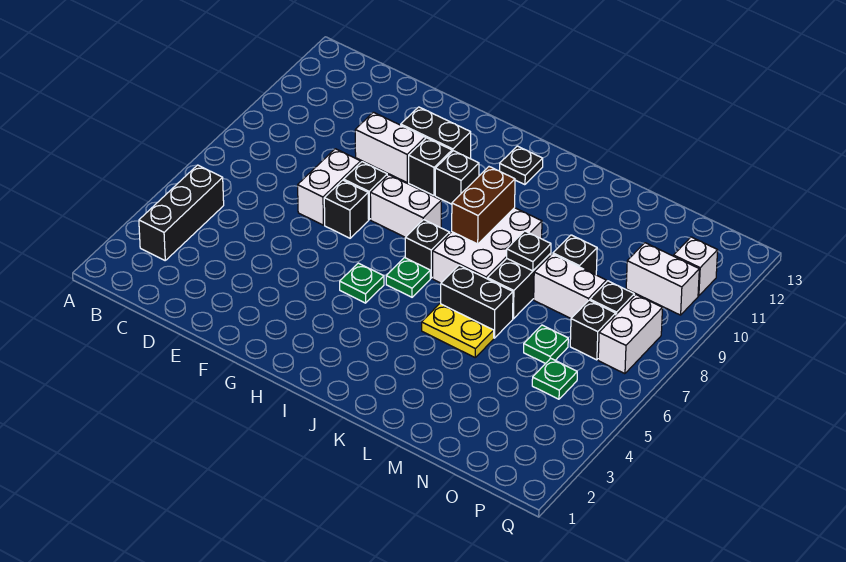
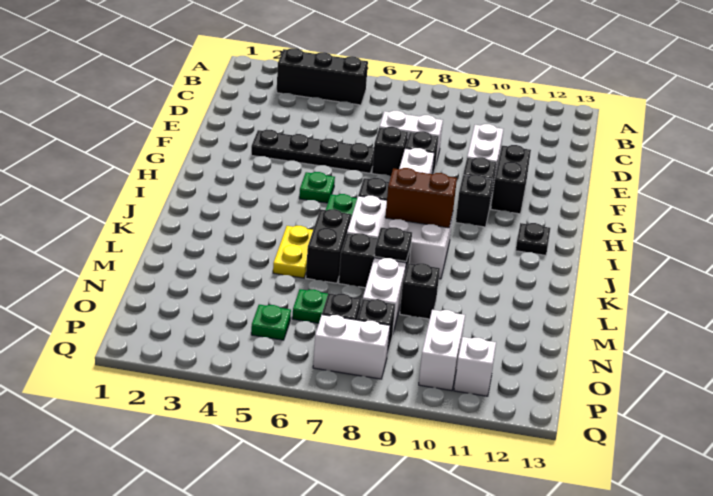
none -> black plate F3:F6 level 1

